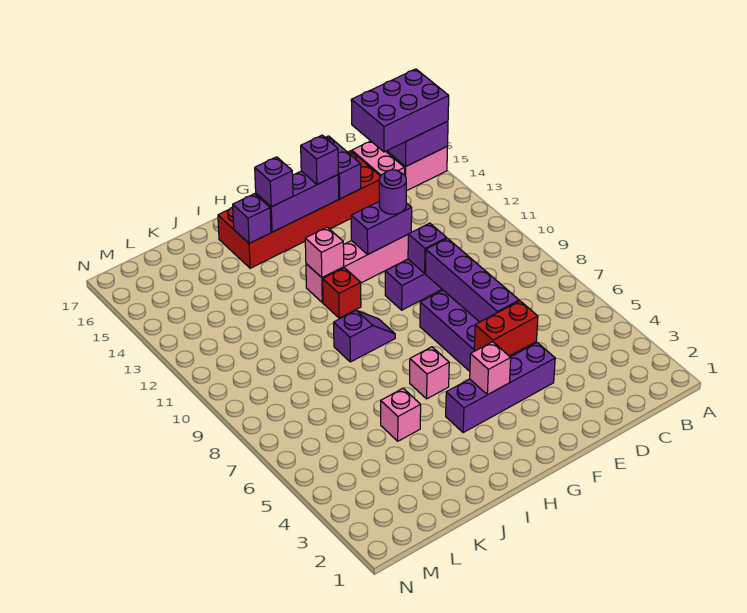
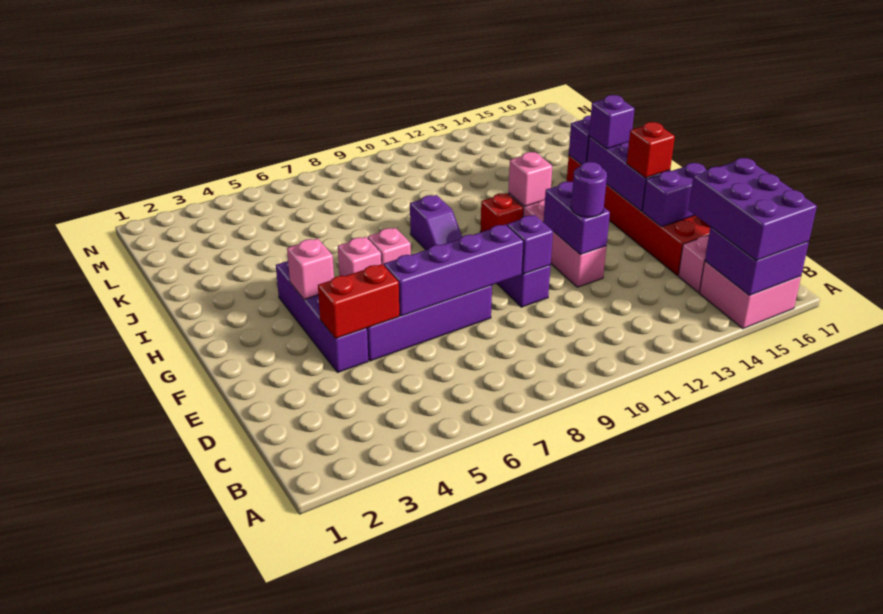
red brick E5:F5 level 2 -> red brick E4:E5 level 2
purple brick F15 level 3 -> red brick F15 level 3
pink brick J5 level 1 -> pink brick H7 level 1

